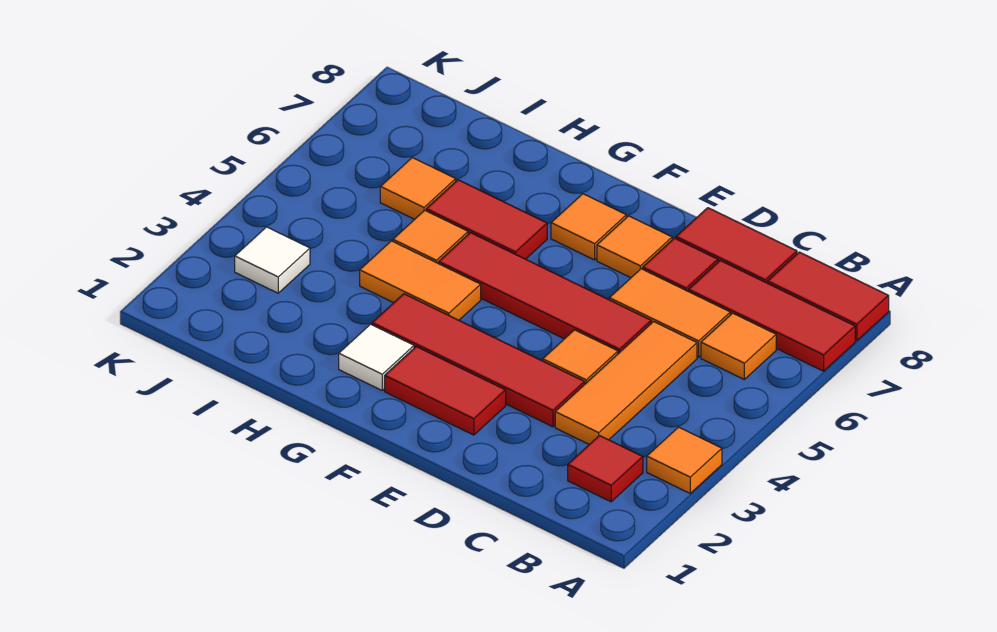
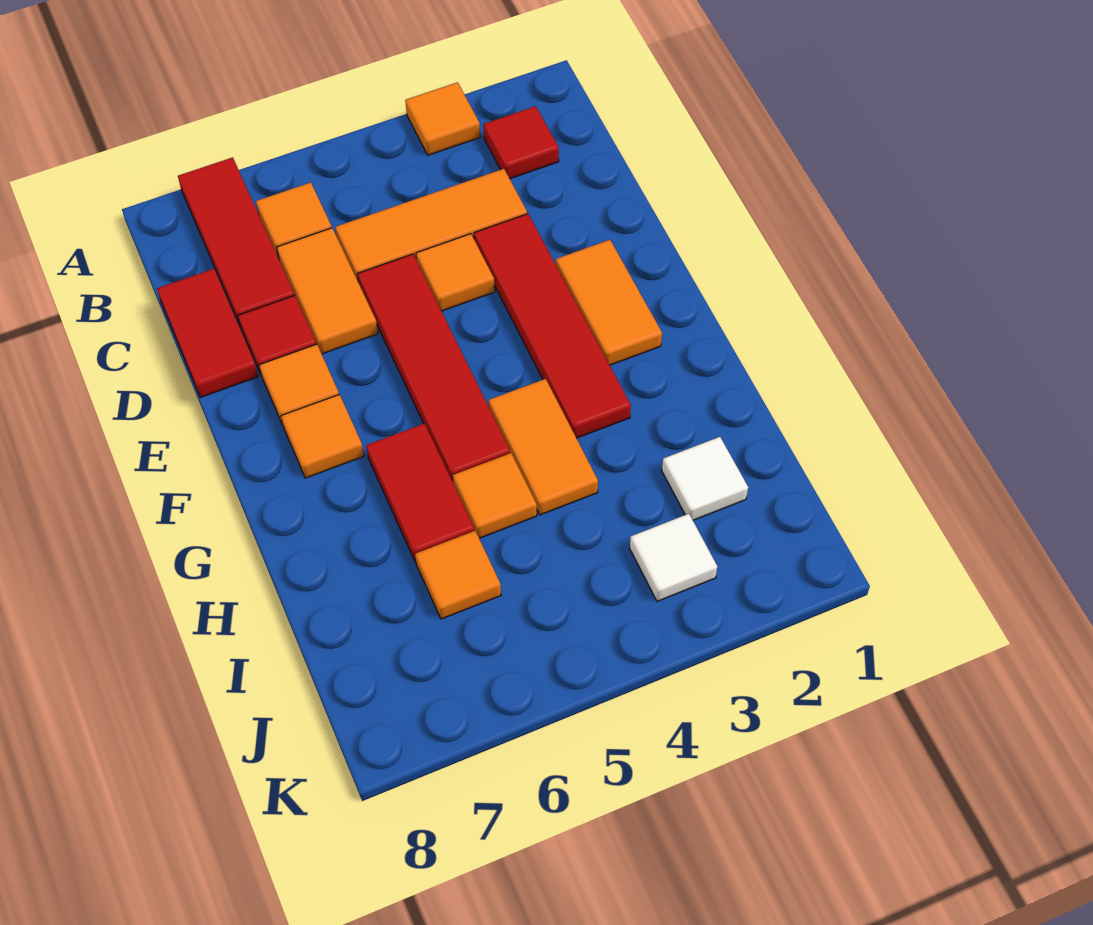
red tile A8:B8 level 1 -> none
red tile E2:F2 level 1 -> orange tile E2:F2 level 1
white tile G2 level 1 -> white tile I2 level 1

